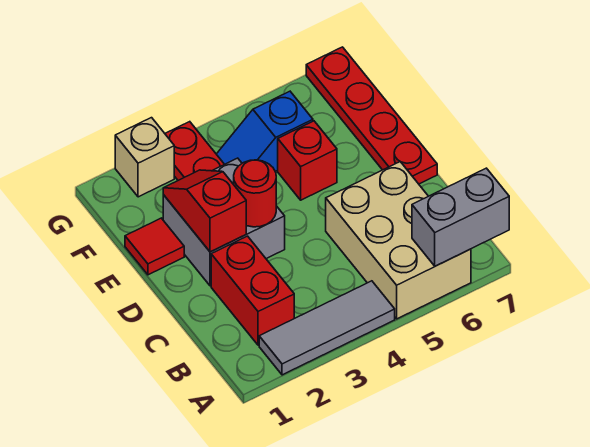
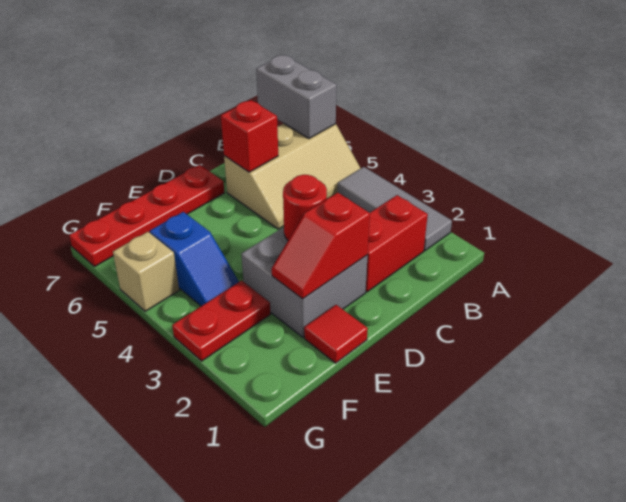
tan brick A5:C6 level 1 -> tan slope A5:C6 level 1 top 6
red brick E5 level 1 -> red brick C6 level 2
tan brick G2 level 1 -> tan brick G5 level 1

